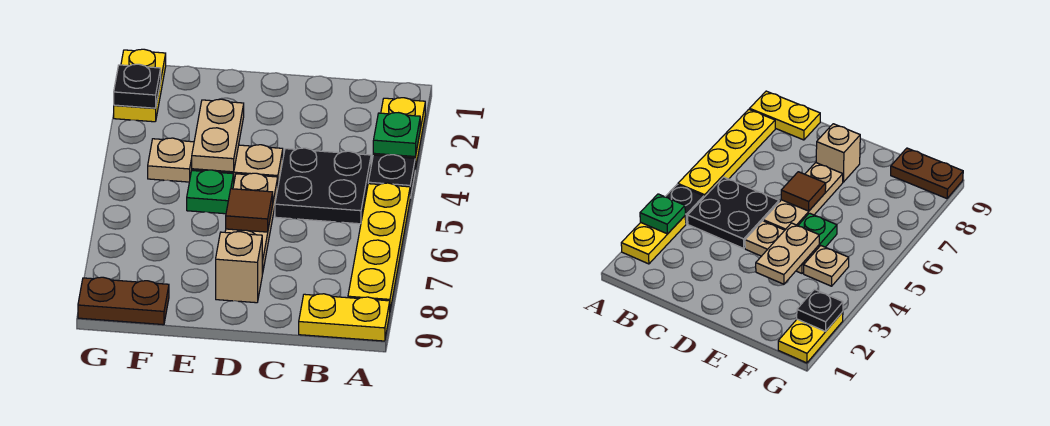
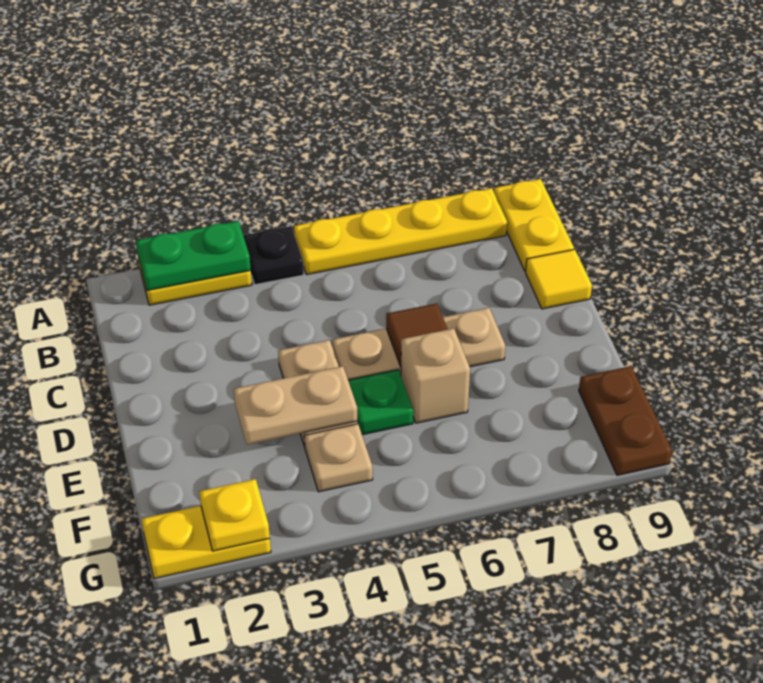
green plate A3 level 2 -> green plate A2:A3 level 2
black plate B4:C5 level 1 -> none
none -> yellow tile C9 level 1
tan brick D8 level 1 -> tan brick E6 level 1
black plate G2 level 2 -> yellow plate G2 level 2

